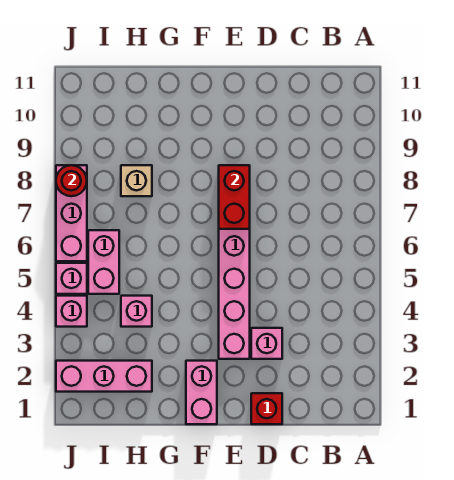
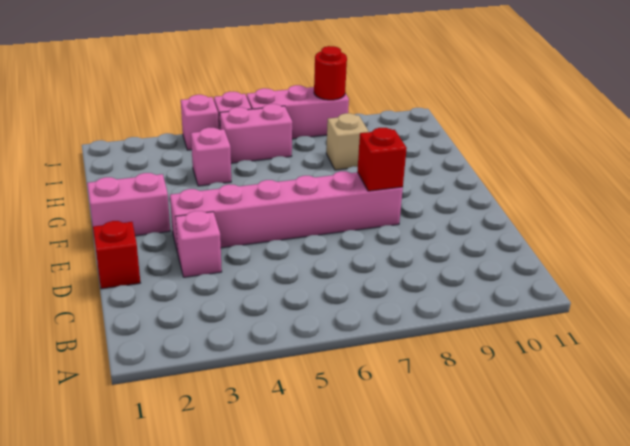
red brick E7:E8 level 2 -> red brick E8 level 2
pink brick H2:J2 level 1 -> none

